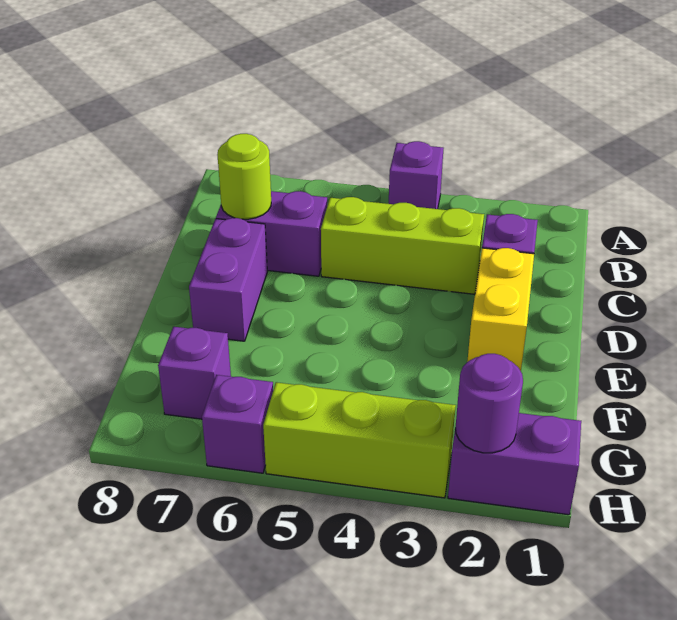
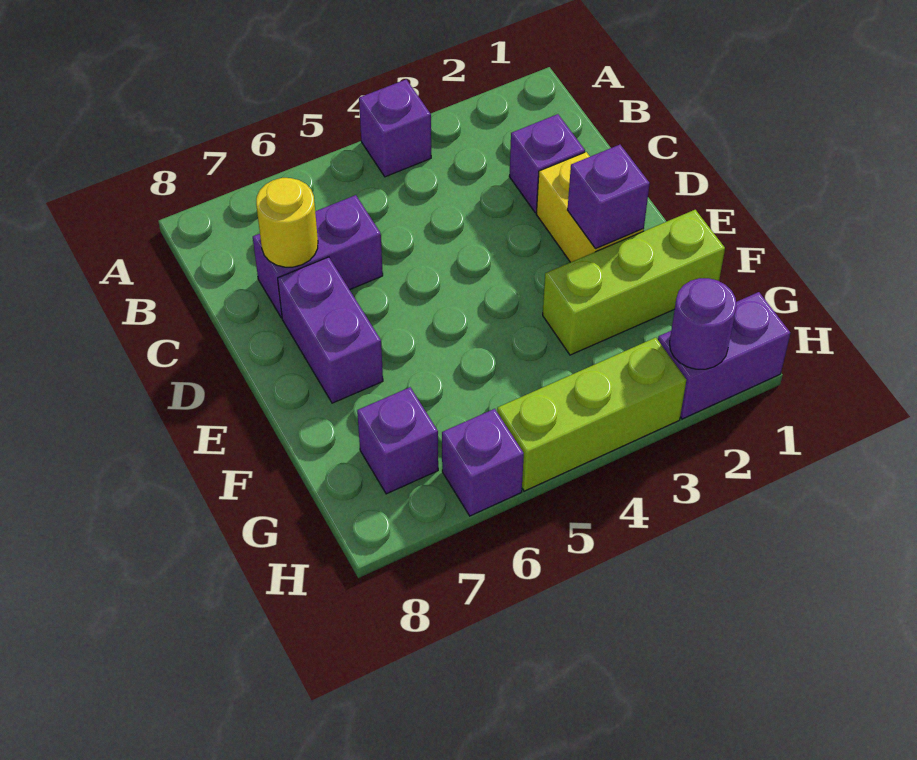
lime brick C3:C5 level 1 -> lime brick F1:F3 level 1
lime round brick C7 level 2 -> yellow round brick C7 level 2
none -> purple brick E2 level 2

